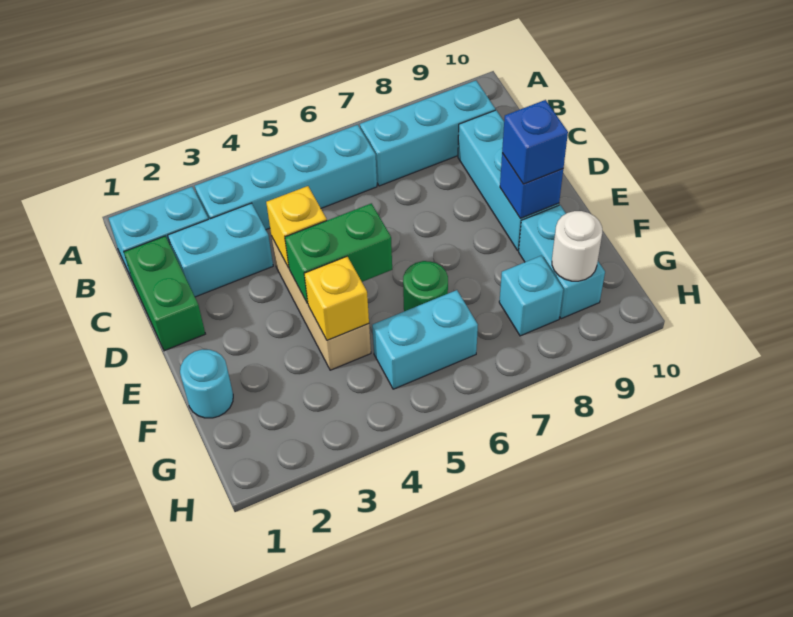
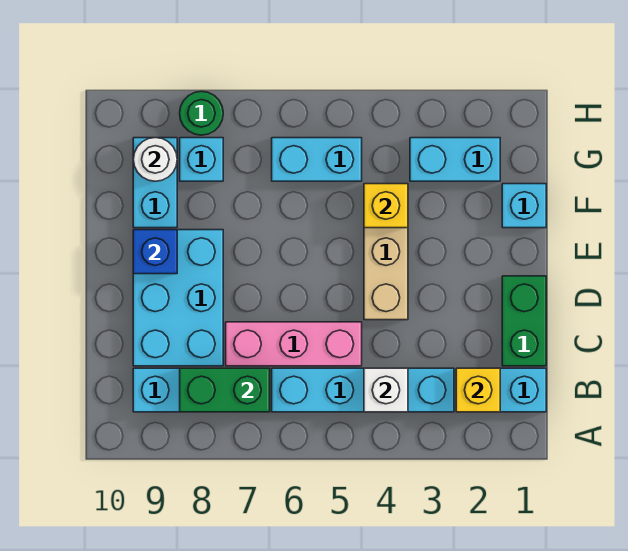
none -> white brick B4 level 2
cyan brick C2:C3 level 1 -> cyan brick G2:G3 level 1
none -> pink brick C5:C7 level 1
cyan brick C9:E9 level 1 -> cyan brick C8:E9 level 1
yellow brick D4 level 2 -> yellow brick B2 level 2
green brick E4:E5 level 2 -> green brick B7:B8 level 2
blue brick E9 level 3 -> none
cyan round brick F1 level 1 -> cyan brick F1 level 1
green round brick F6 level 1 -> green round brick H8 level 1

